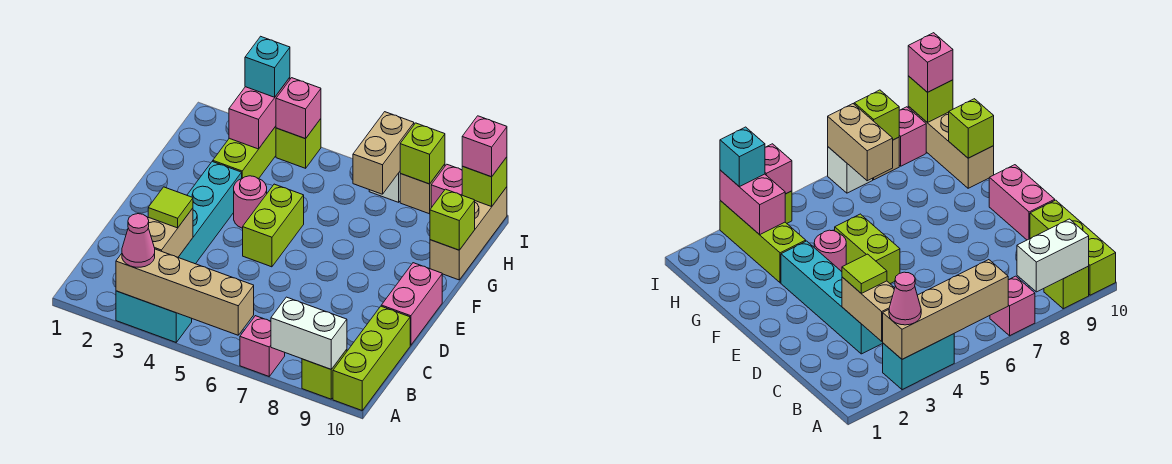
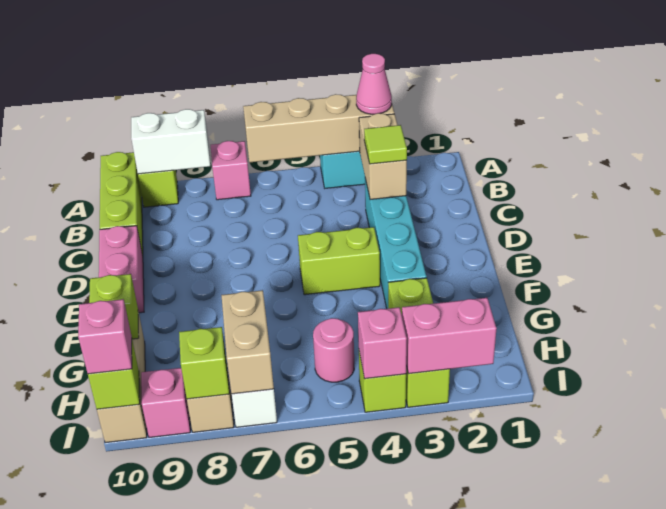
lime brick E5:F5 level 1 -> lime brick E4:E5 level 1
pink round brick F4 level 1 -> pink round brick H5 level 1
pink brick H3:I3 level 2 -> pink brick I2:I3 level 2
cyan brick I3 level 3 -> none

